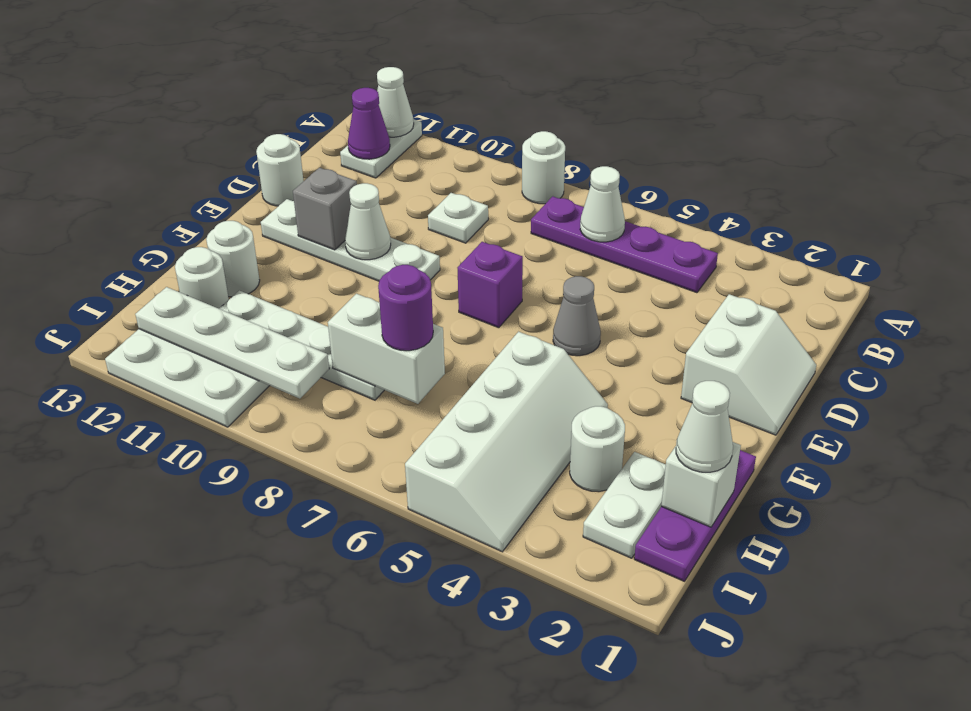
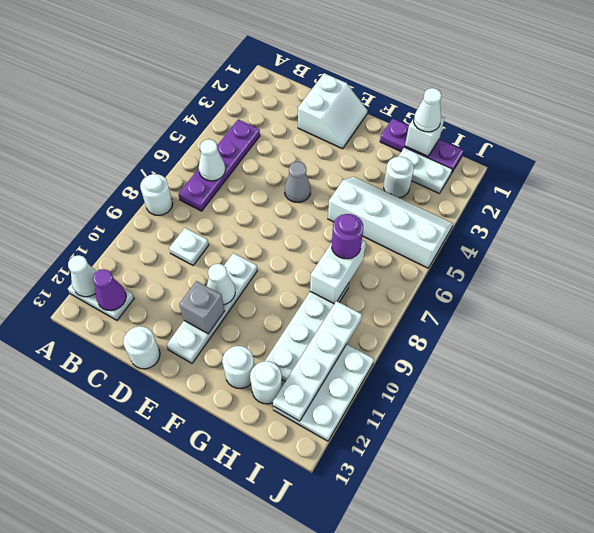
white slope D1:E2 level 1 top 2 -> white slope D1:E2 level 1 top D
purple brick E7 level 1 -> none

